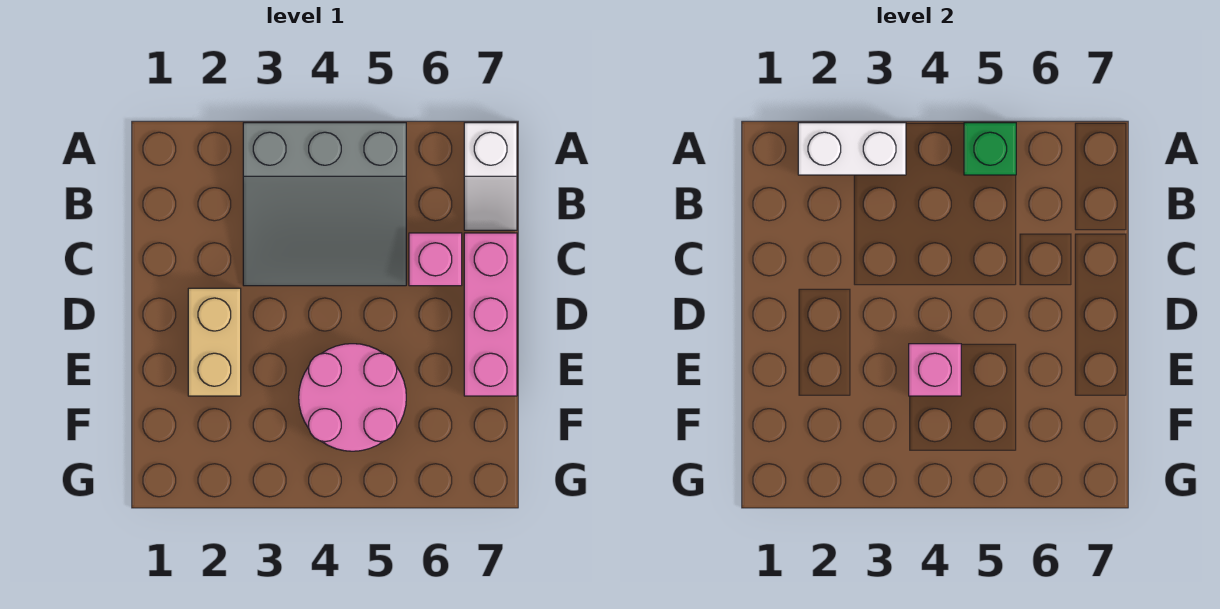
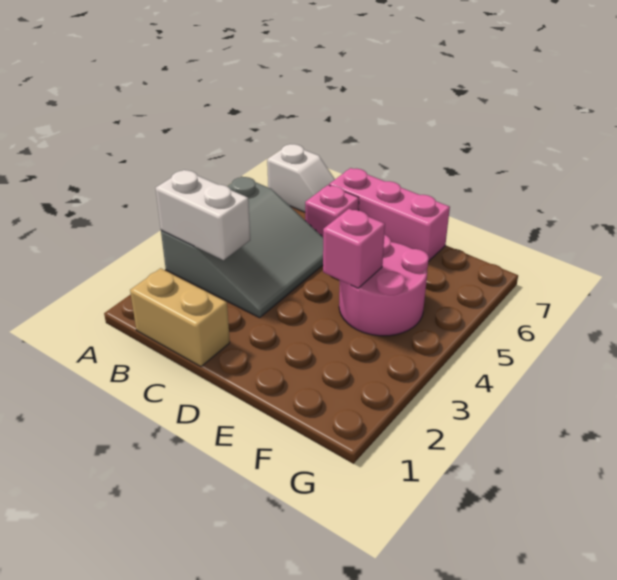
white brick A2:A3 level 2 -> white brick A3:B3 level 2
green brick A5 level 2 -> none
tan brick D2:E2 level 1 -> tan brick B1:C1 level 1

